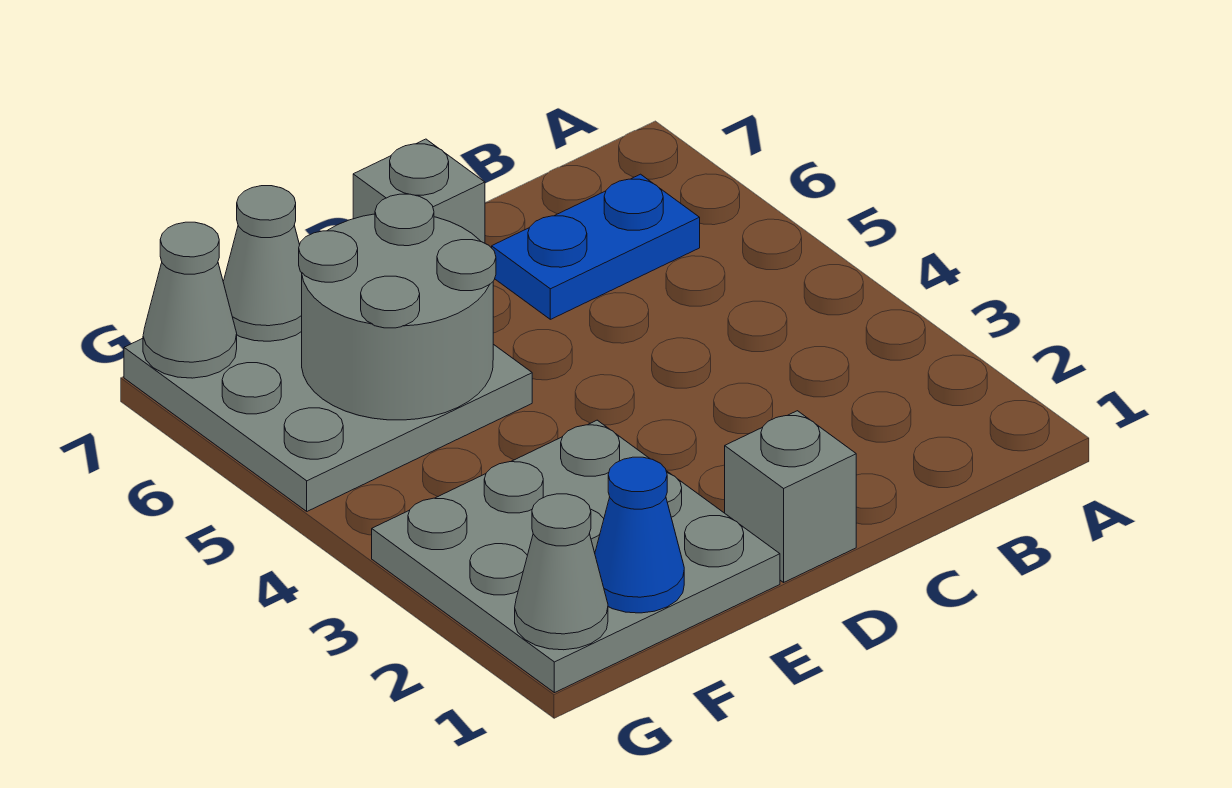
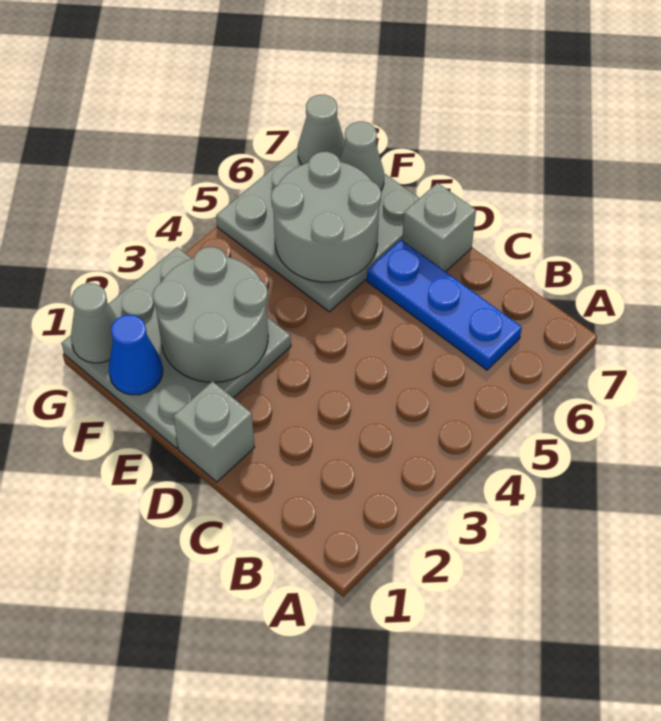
blue plate B6:C6 level 1 -> blue plate B6:D6 level 1
none -> grey round brick E2:F3 level 2

